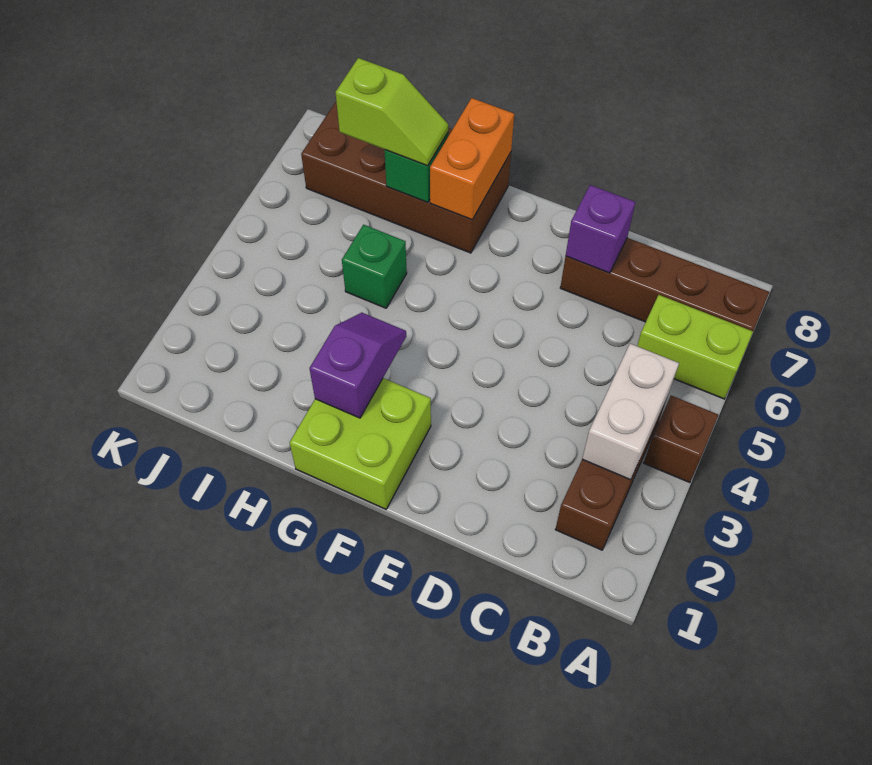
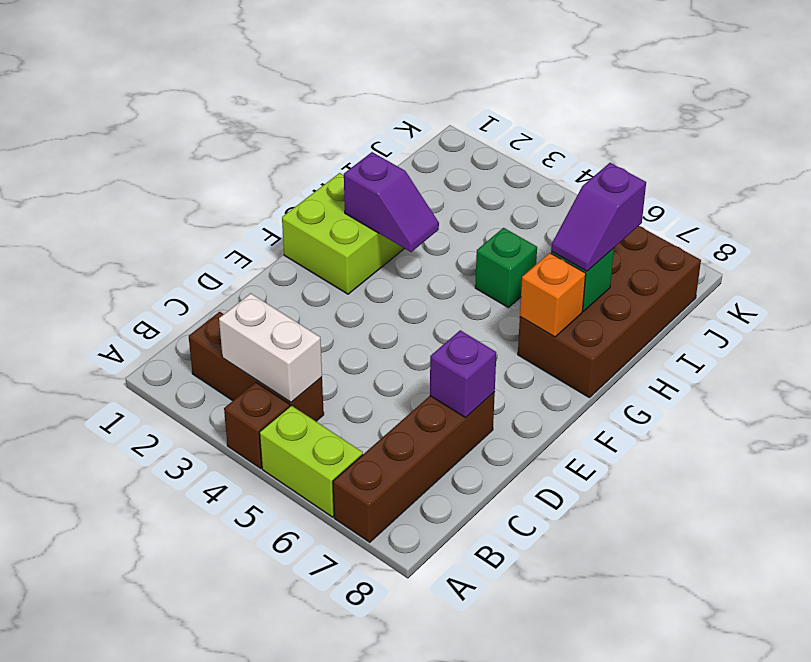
lime brick A6:B6 level 1 -> lime brick A5:A6 level 1
orange brick G7:G8 level 2 -> orange brick G7 level 2
lime slope H7:I7 level 3 top I -> purple slope H7:I7 level 3 top I

